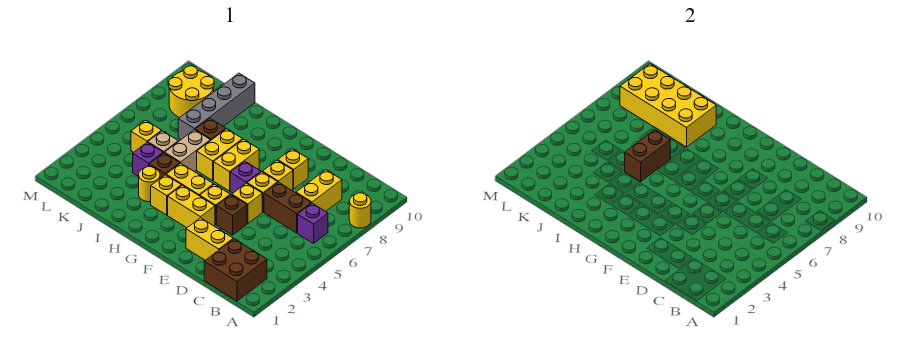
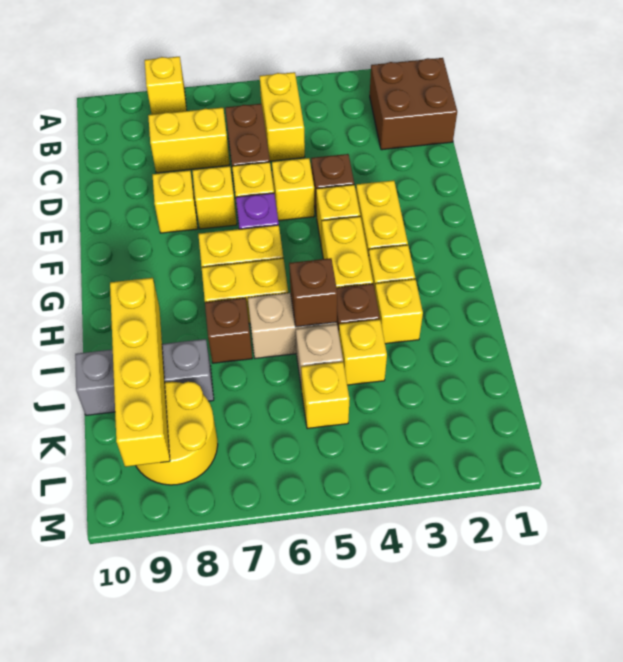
yellow round brick A8 level 1 -> yellow brick A8 level 1
purple brick B6 level 1 -> none
yellow brick D2:E2 level 1 -> yellow brick B5:C5 level 1
yellow round brick I3 level 1 -> yellow brick I3 level 1
brown brick I5:I6 level 2 -> brown brick I5 level 2
yellow brick I8:L9 level 2 -> yellow brick I9:L9 level 2
purple brick J4 level 1 -> yellow brick J4 level 1
grey brick J7:J10 level 1 -> grey brick J8:J10 level 1

